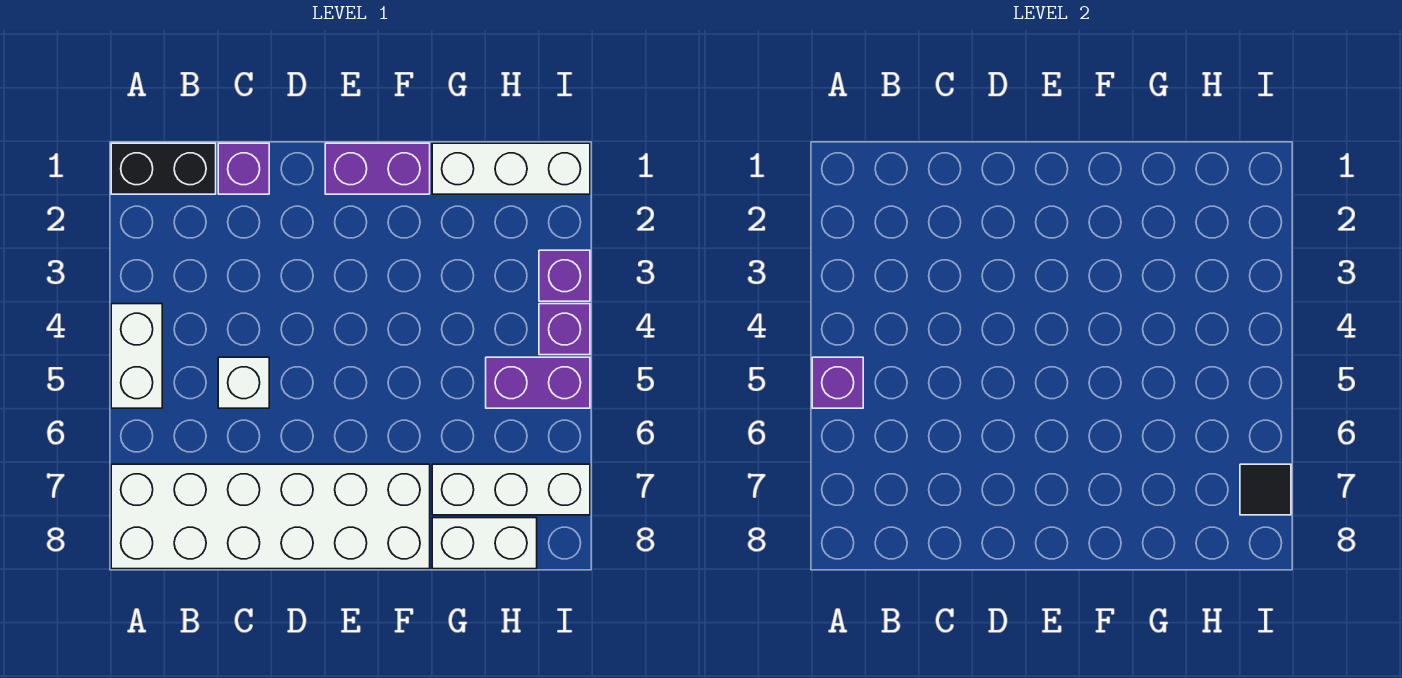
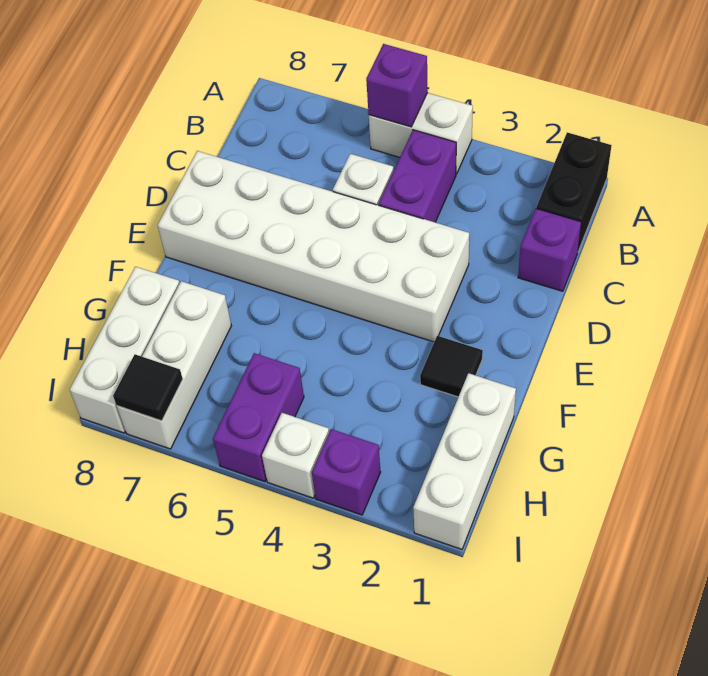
white brick A7:F8 level 1 -> white brick D3:E8 level 1
purple brick E1:F1 level 1 -> purple brick B4:C4 level 1
none -> black tile F2 level 1
white brick G8:H8 level 1 -> white brick G8:I8 level 1
purple brick I4 level 1 -> white brick I4 level 1

